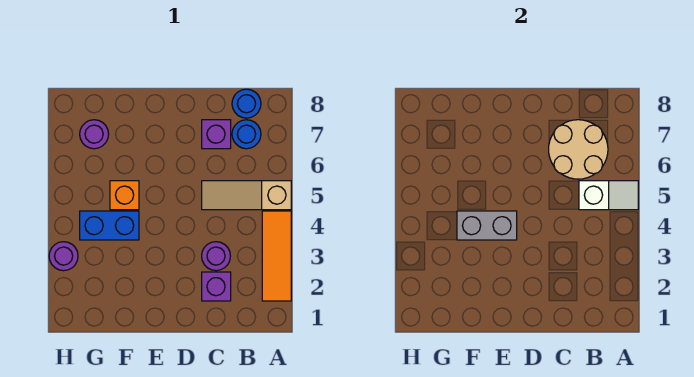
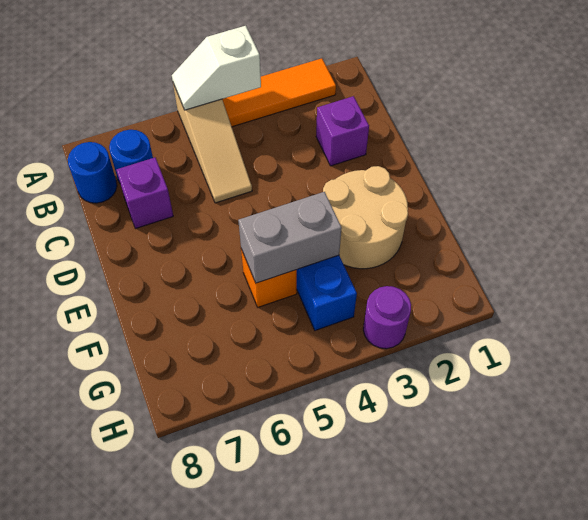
white slope A5:B5 level 2 top B -> white slope A4:A5 level 2 top 4
tan round brick B6:C7 level 2 -> tan round brick E2:F3 level 1
purple round brick C3 level 1 -> none
grey brick E4:F4 level 2 -> grey brick F4:F5 level 2
purple round brick G7 level 1 -> none

